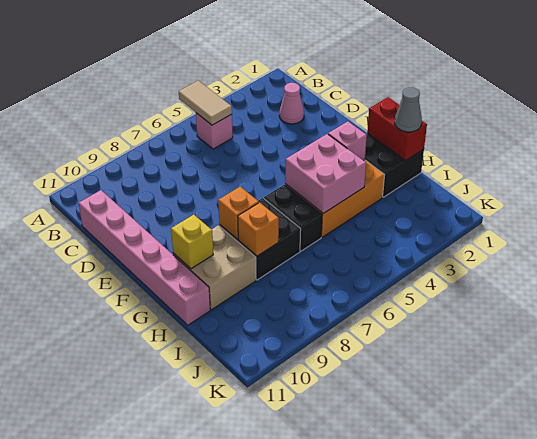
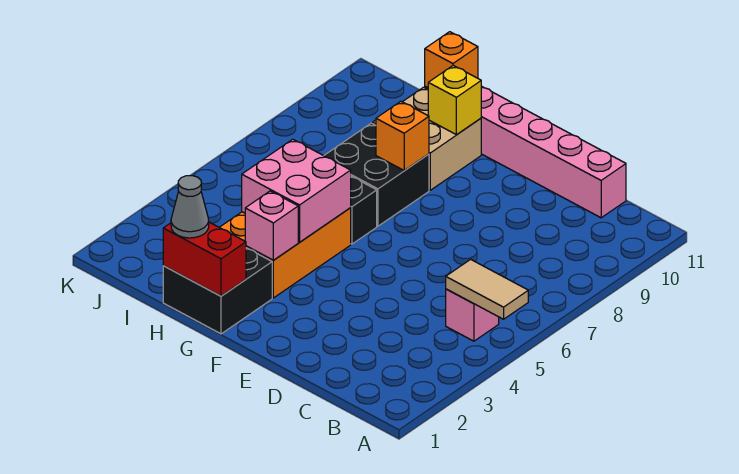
pink cone C2 level 1 -> none
orange brick H8 level 2 -> orange brick H11 level 2

